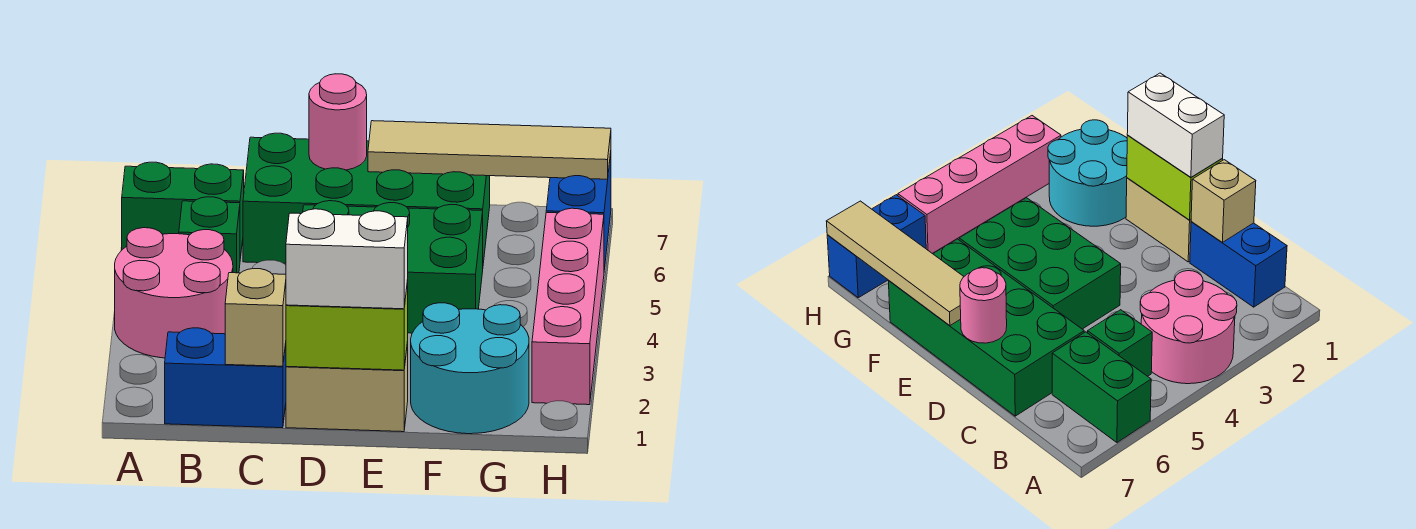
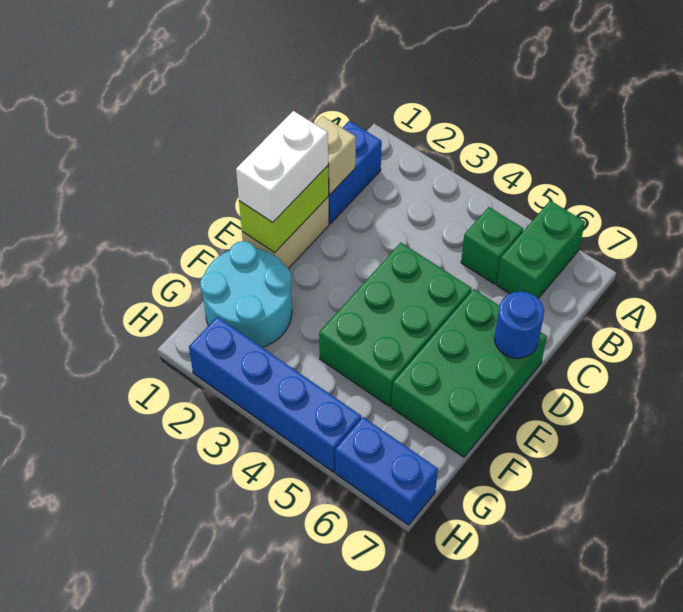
pink round brick A3:B4 level 1 -> none
green brick C6:F7 level 1 -> green brick D6:F7 level 1
pink round brick D7 level 2 -> blue round brick D7 level 2
tan tile E7:H7 level 2 -> none
pink brick H2:H5 level 1 -> blue brick H2:H5 level 1

